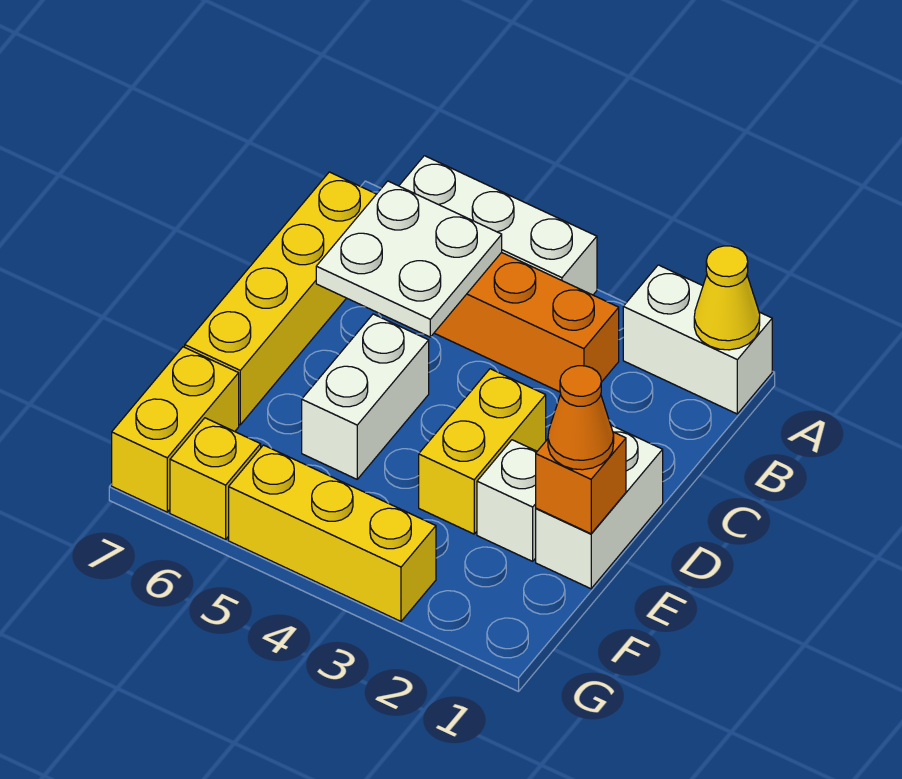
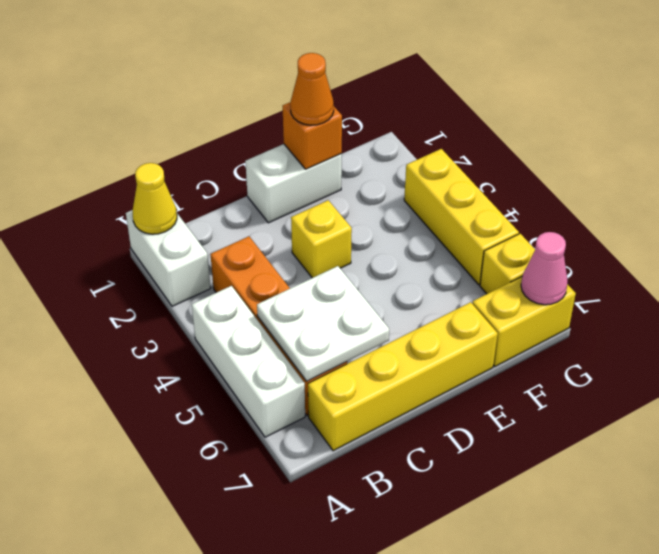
yellow brick D3:E3 level 1 -> yellow brick D3 level 1
white brick D5:E5 level 1 -> none
white brick E2 level 1 -> none
none -> pink cone G7 level 2

